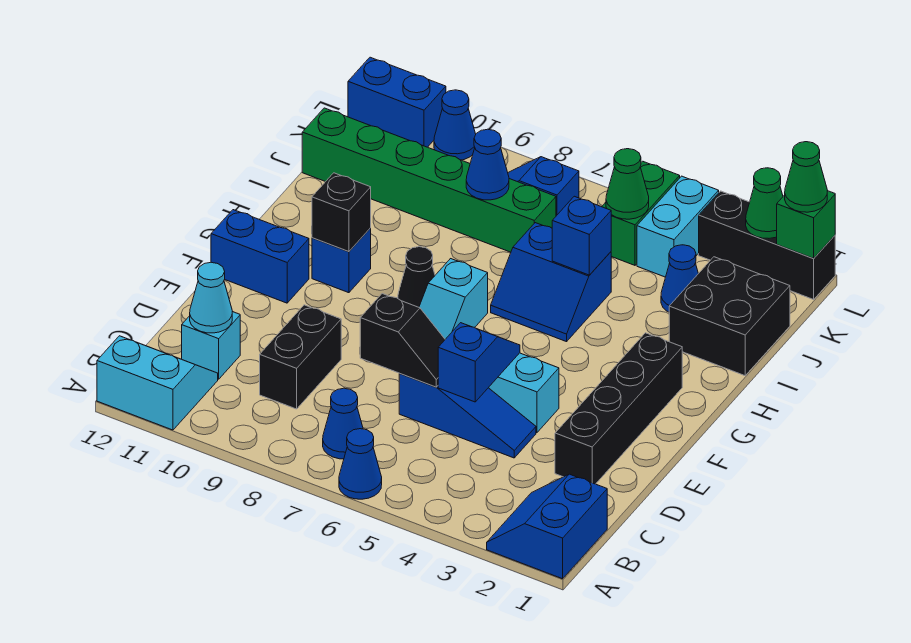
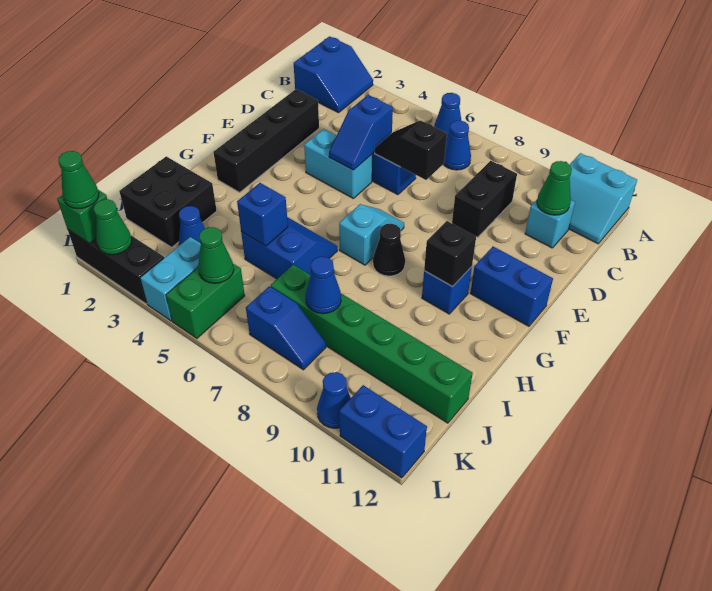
cyan cone C11 level 2 -> green cone C11 level 2

